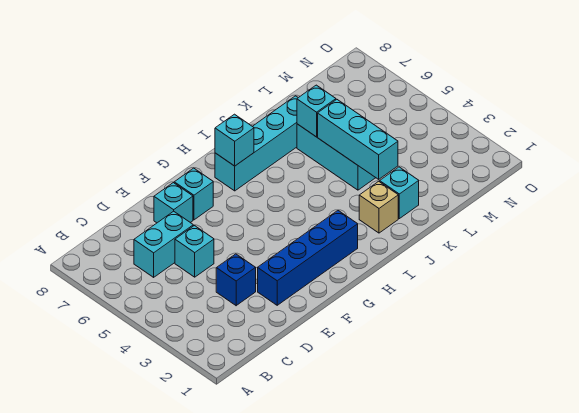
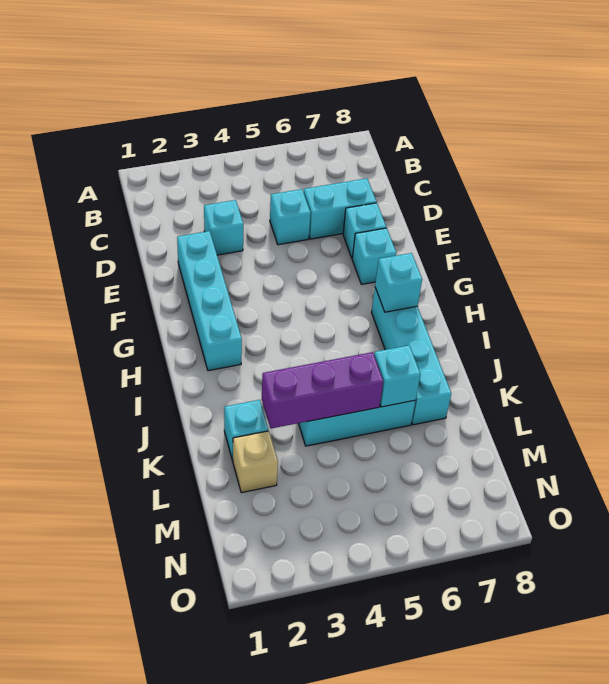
cyan brick C6:D6 level 1 -> cyan brick D6:D7 level 1
blue brick D3 level 1 -> cyan brick D3 level 1
blue brick E2:H2 level 1 -> cyan brick E2:H2 level 1
tan brick J2 level 1 -> tan brick L2 level 1
cyan brick K3:K5 level 2 -> purple brick K3:K5 level 2

